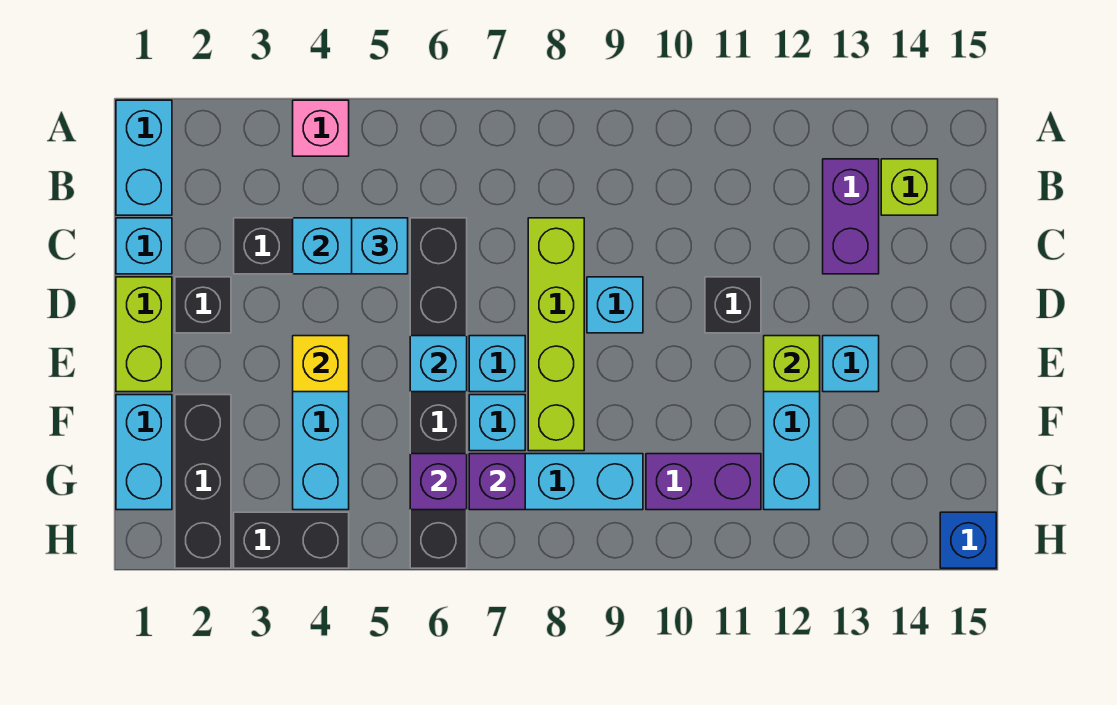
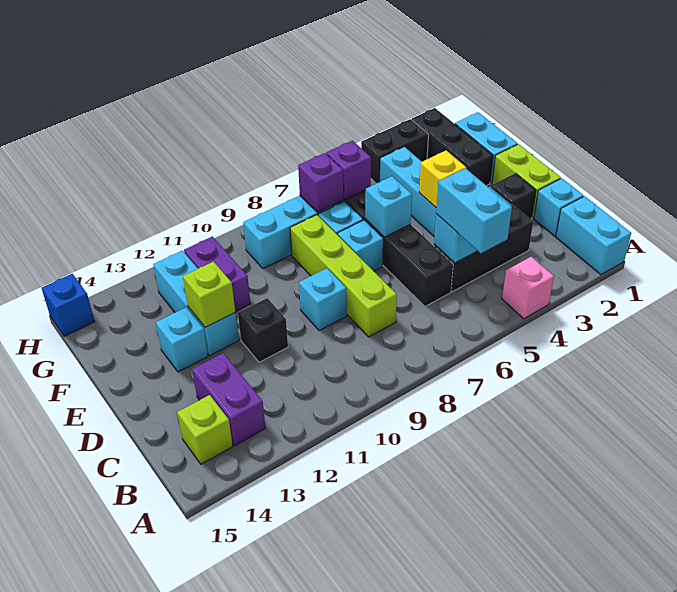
cyan brick C5 level 3 -> cyan brick B5:C5 level 3
purple brick G10:G11 level 1 -> purple brick F11:G11 level 1

